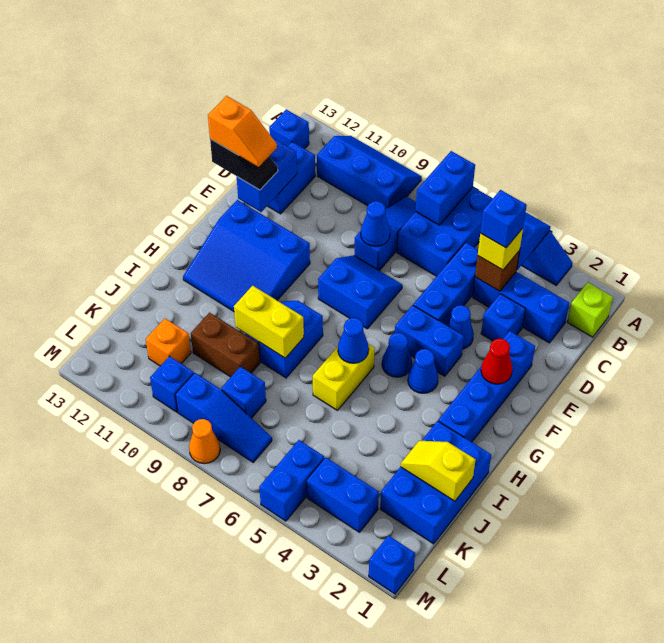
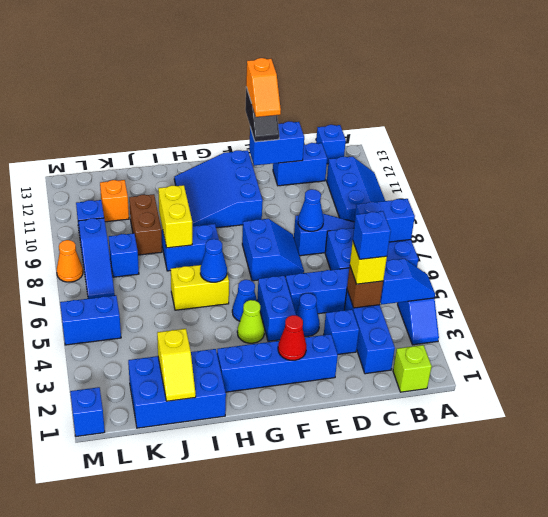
blue cone G4 level 1 -> lime cone G4 level 1
yellow slope J1:J2 level 2 top 1 -> yellow slope J1:J2 level 2 top 2
blue brick L3:L4 level 1 -> none

